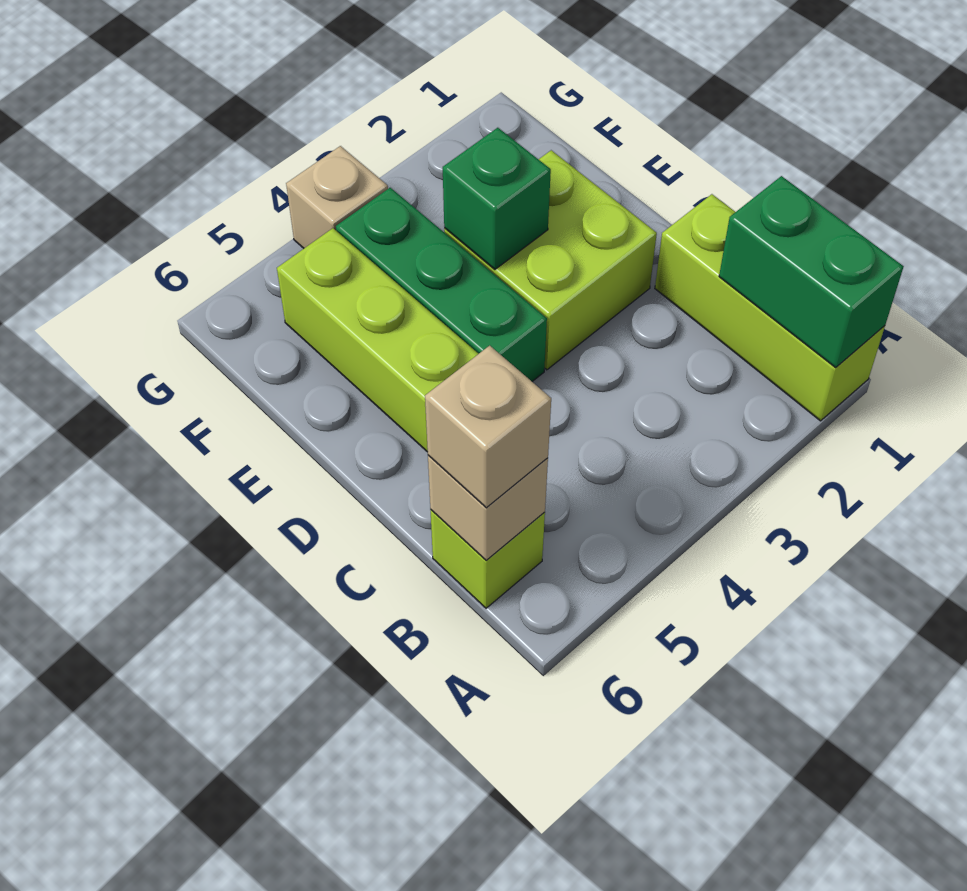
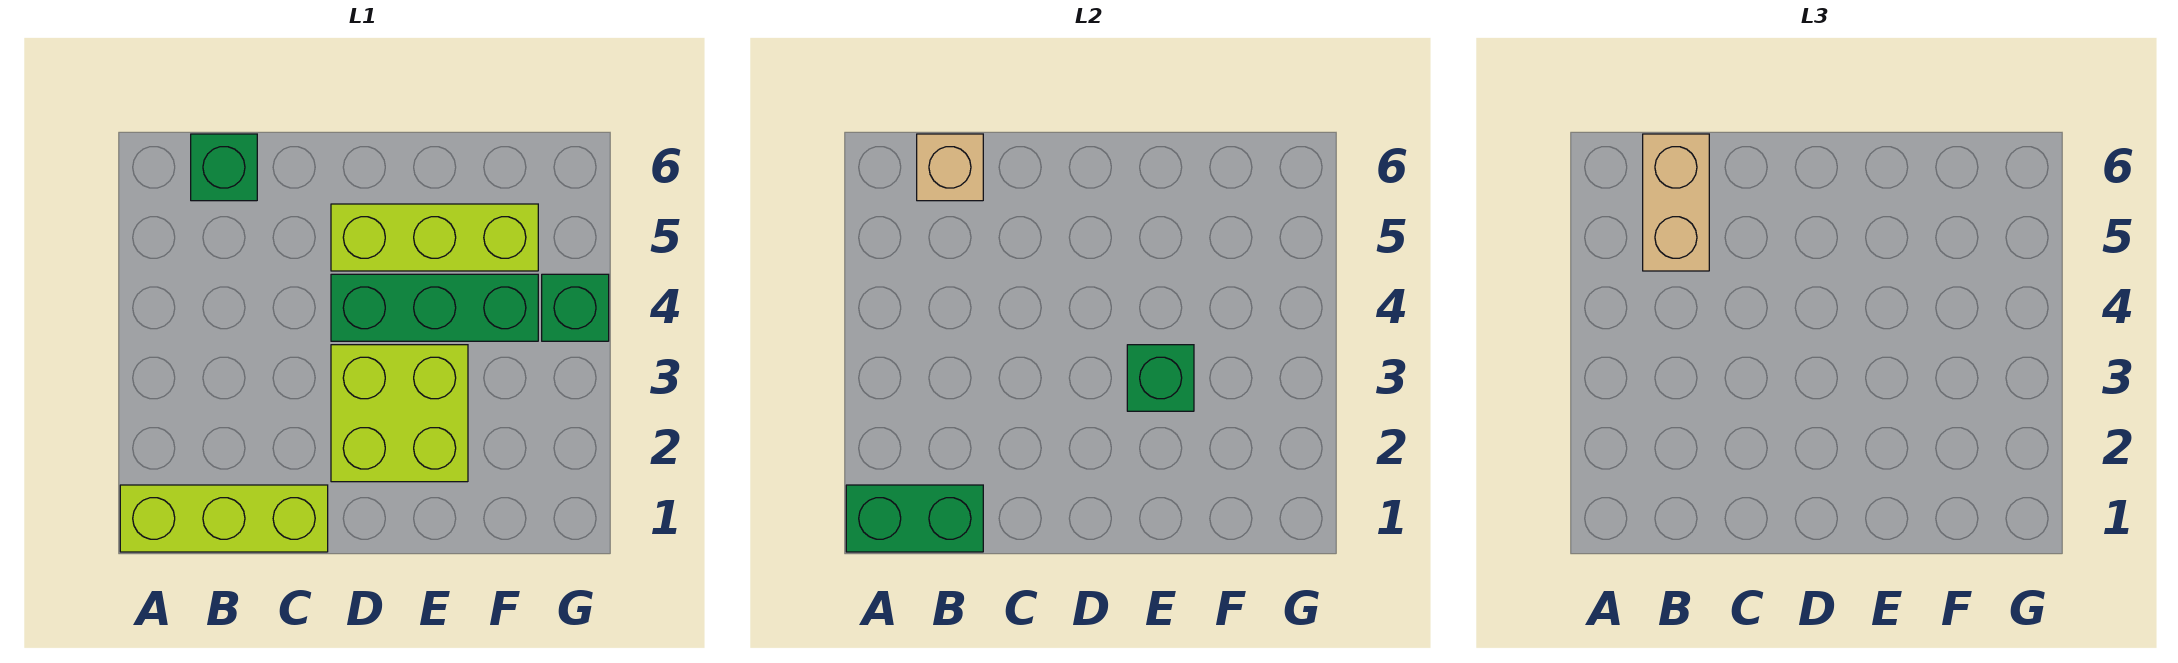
lime brick B6 level 1 -> green brick B6 level 1
tan brick B6 level 3 -> tan brick B5:B6 level 3
tan brick G4 level 1 -> green brick G4 level 1

